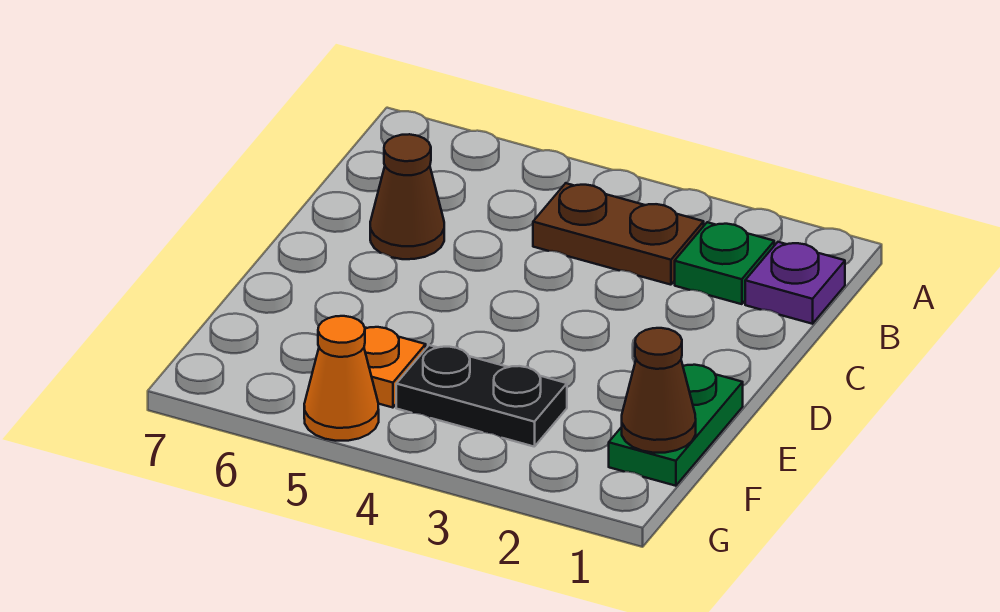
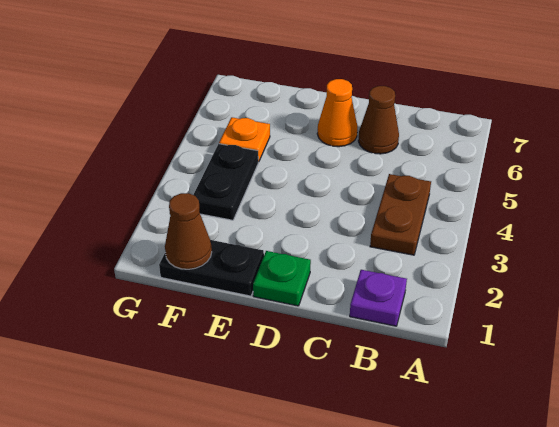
green plate B2 level 1 -> green plate D1 level 1
green plate E1:F1 level 1 -> black plate E1:F1 level 1
orange cone G5 level 1 -> orange cone D6 level 1

